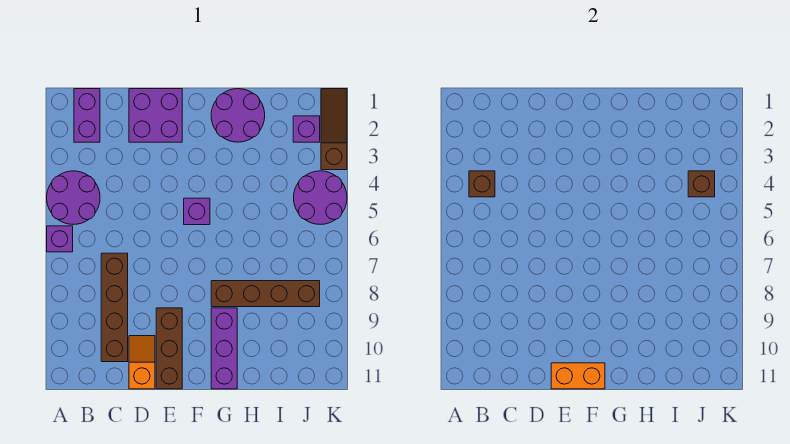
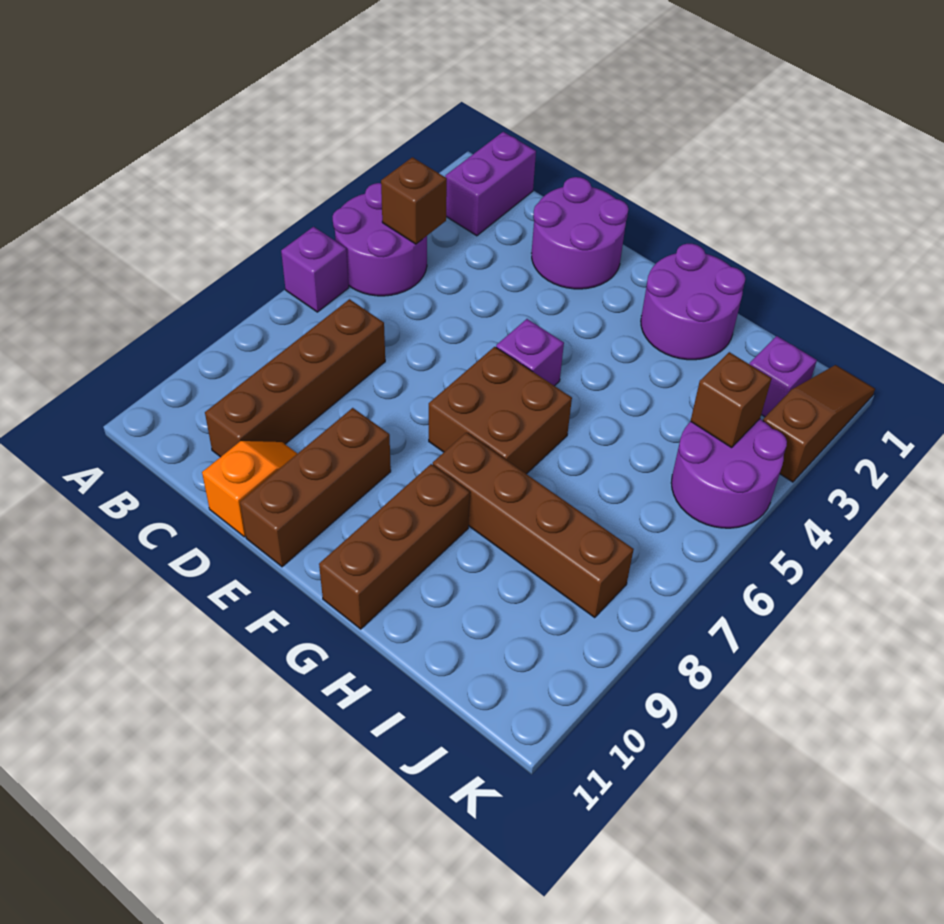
purple brick D1:E2 level 1 -> purple round brick D1:E2 level 1
orange brick E11:F11 level 2 -> none
none -> brown brick F6:G7 level 1
purple brick G9:G11 level 1 -> brown brick G9:G11 level 1

